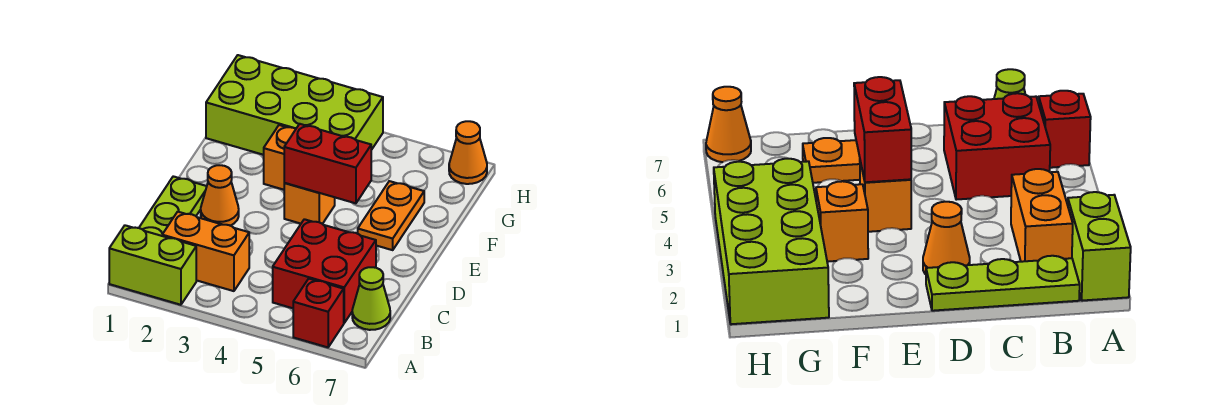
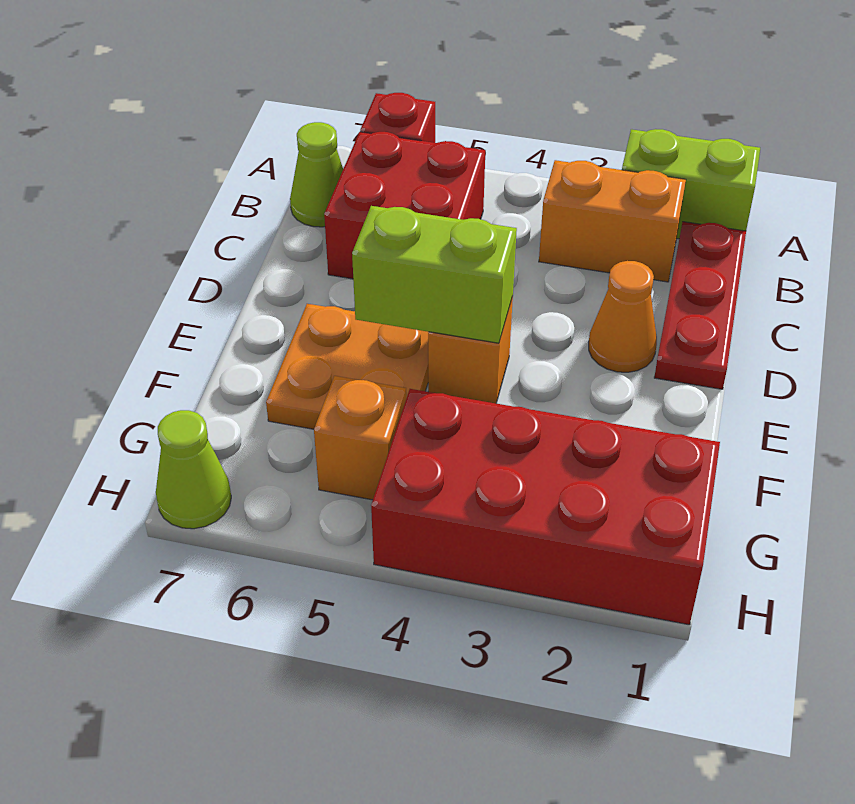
lime plate B1:D1 level 1 -> red plate B1:D1 level 1
red brick E4:E5 level 2 -> lime brick E4:E5 level 2
orange plate E6:F6 level 1 -> orange plate E5:F6 level 1
orange brick F3 level 1 -> orange brick G5 level 1
lime brick G1:H4 level 1 -> red brick G1:H4 level 1
orange cone H7 level 1 -> lime cone H7 level 1

